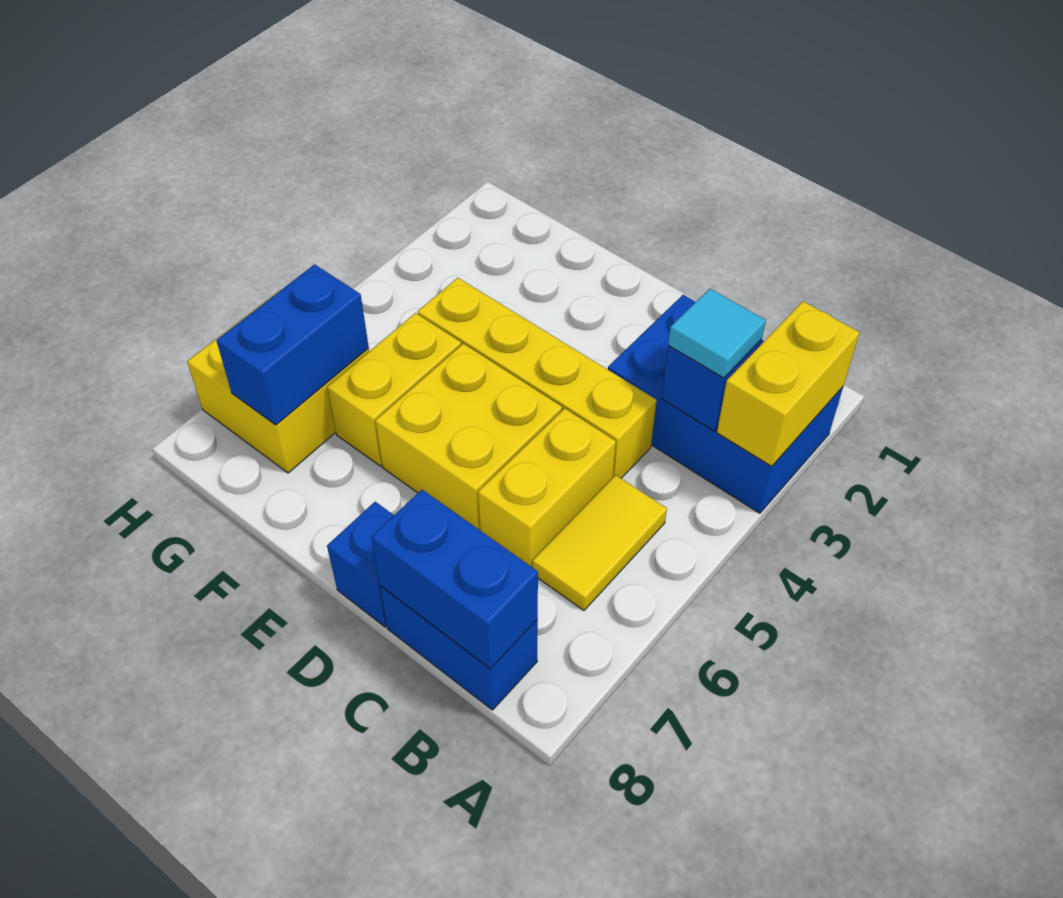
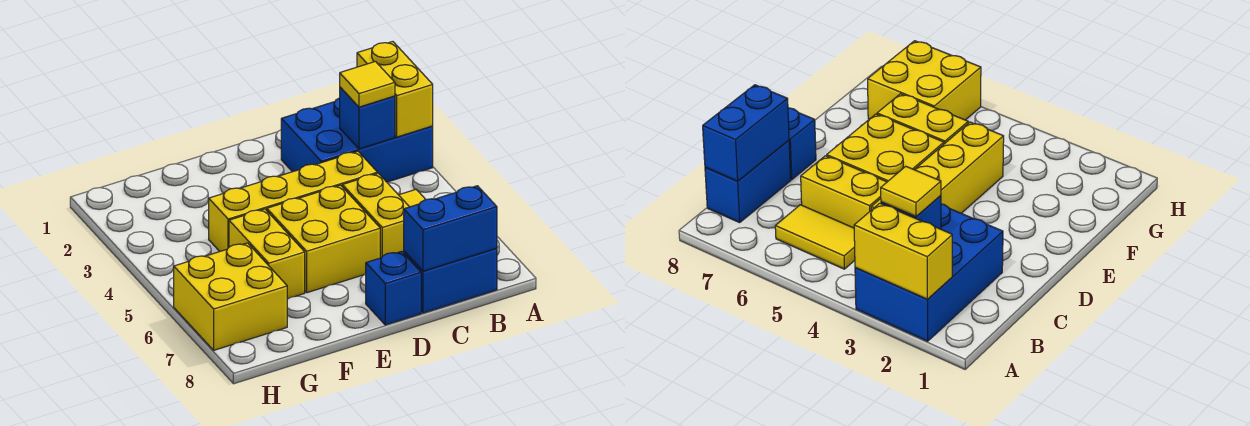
cyan tile B3 level 3 -> yellow tile B3 level 3
blue brick G6:G7 level 2 -> none

